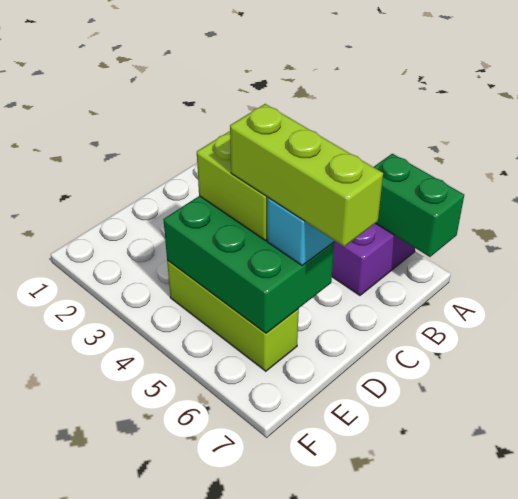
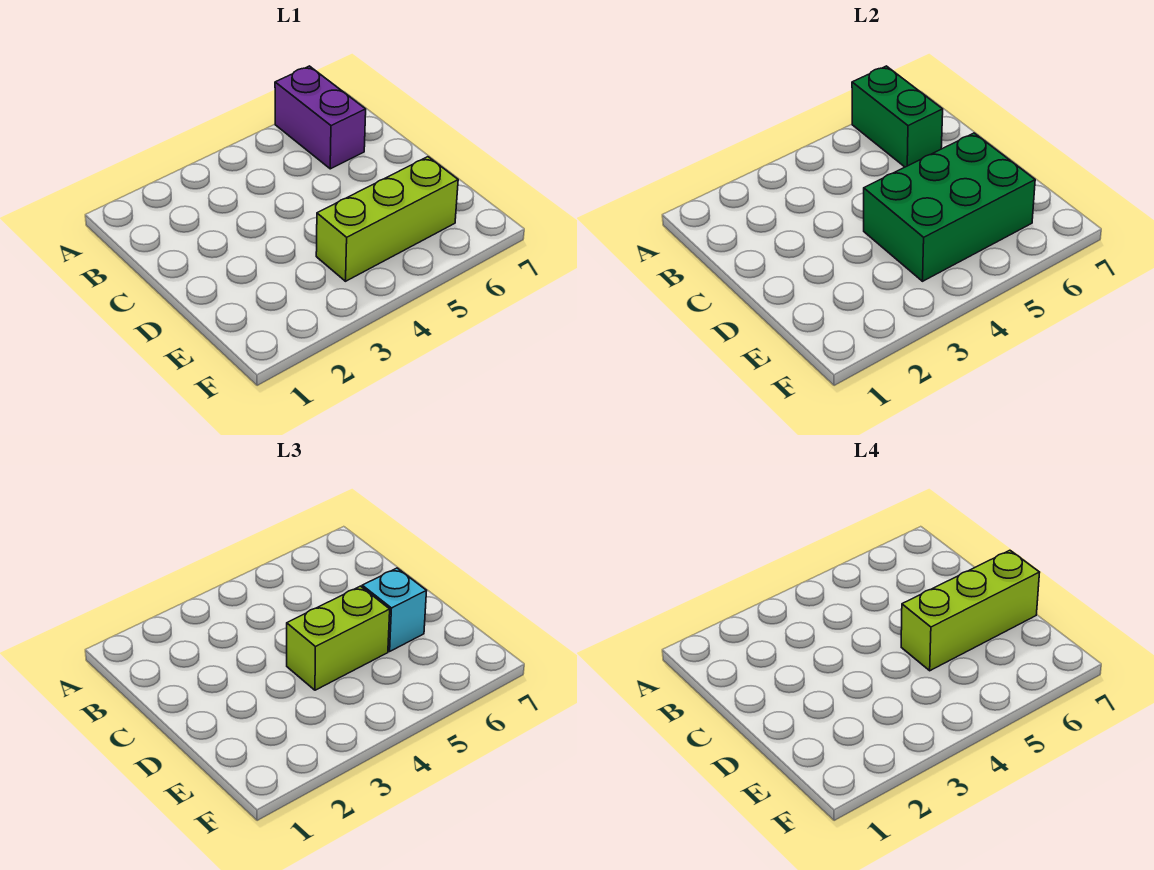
green brick A6:A7 level 2 -> green brick A6:B6 level 2

